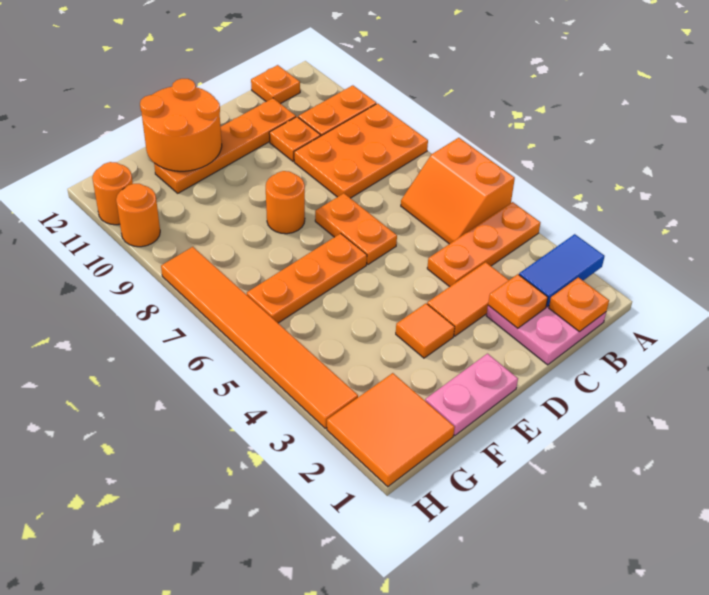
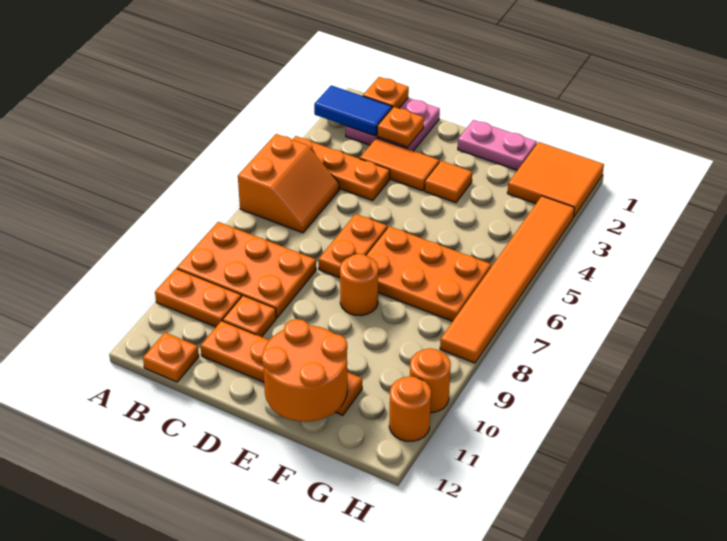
orange plate E6:G6 level 1 -> orange plate E6:G7 level 1

